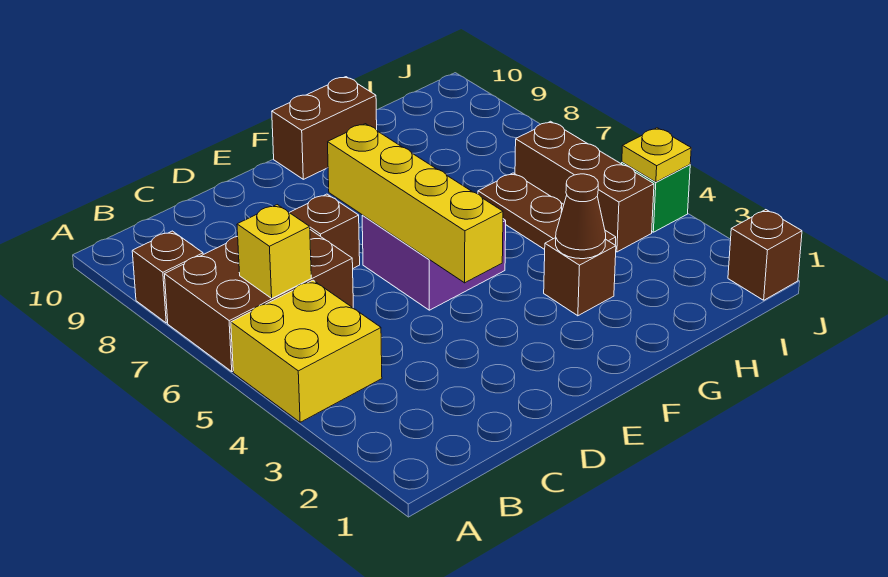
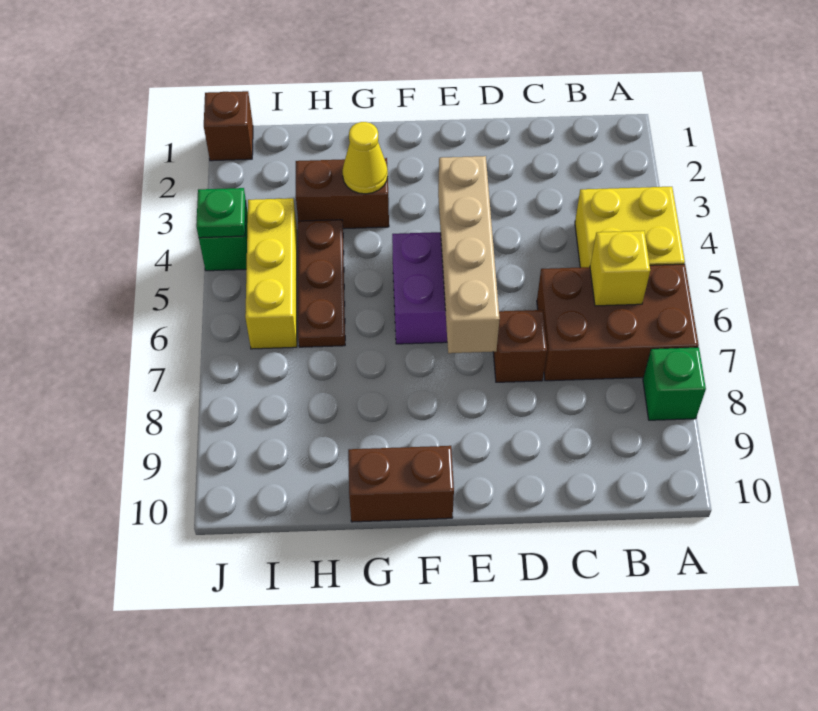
brown brick A8 level 1 -> green brick A8 level 1
yellow brick E4:E7 level 2 -> tan brick E4:E7 level 2
brown brick G3 level 1 -> brown brick G3:H3 level 1
brown cone G3 level 2 -> yellow cone G3 level 2
brown brick I4:I6 level 1 -> yellow brick I4:I6 level 1
yellow plate J4 level 2 -> green plate J4 level 2

